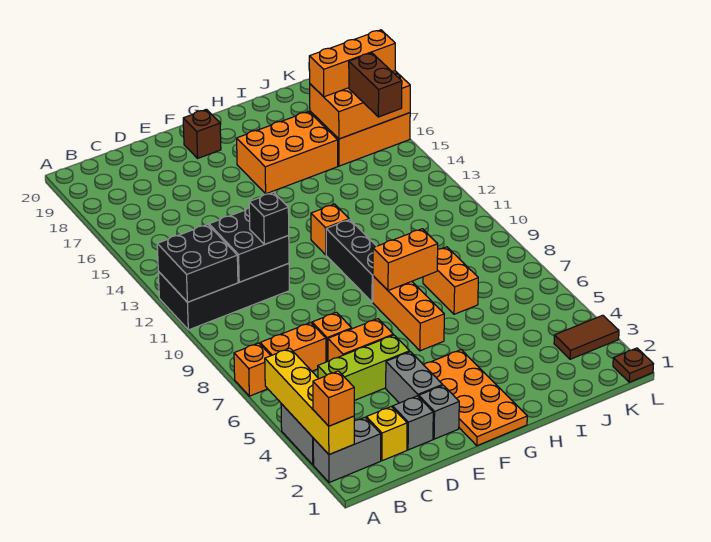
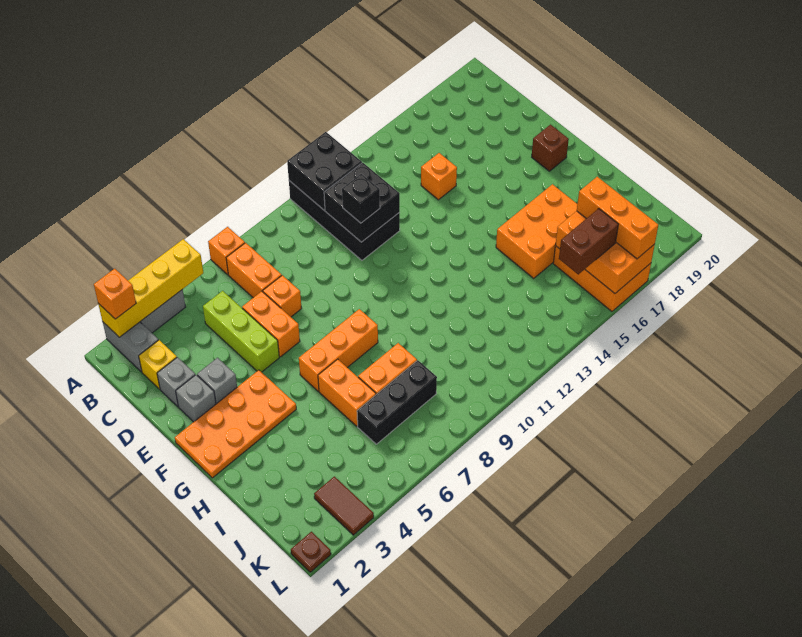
grey brick E3:E4 level 1 -> grey brick E3 level 1
orange brick G8:H8 level 2 -> orange brick H6:I6 level 1
black brick G9:G11 level 1 -> black brick J6:J8 level 1
orange brick G12 level 1 -> orange brick D15 level 1
orange brick G16:I17 level 1 -> orange brick H15:I17 level 1

